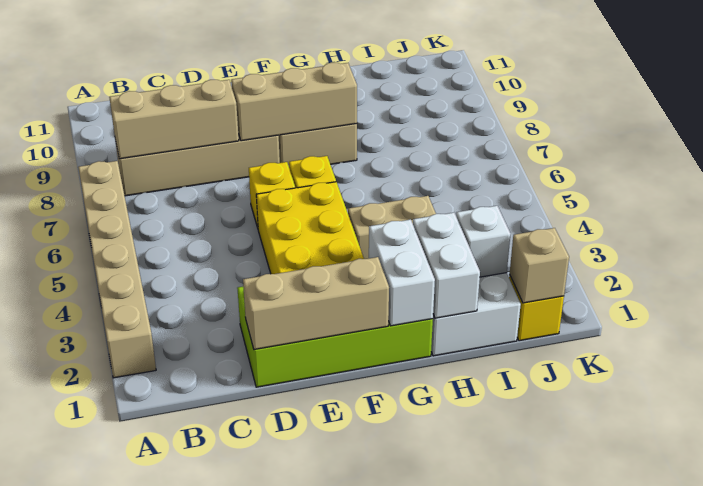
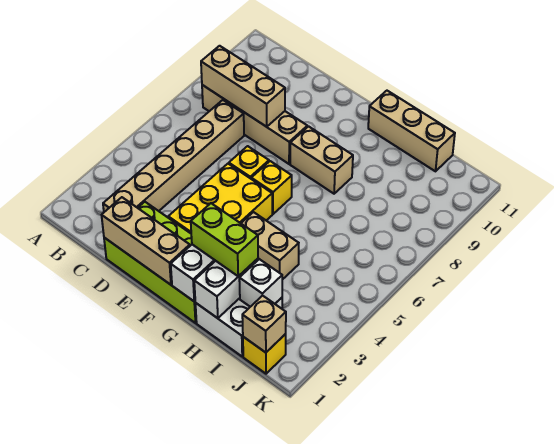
tan brick A2:A7 level 1 -> tan brick C2:C7 level 1
tan brick E8:G8 level 2 -> tan brick G11:I11 level 1
none -> lime brick G2:H2 level 3

